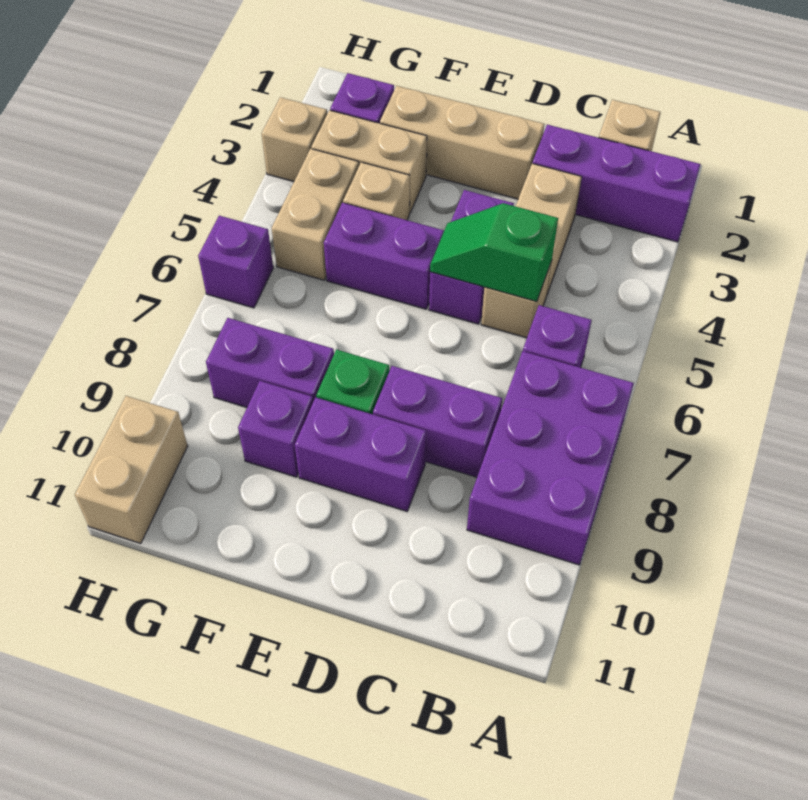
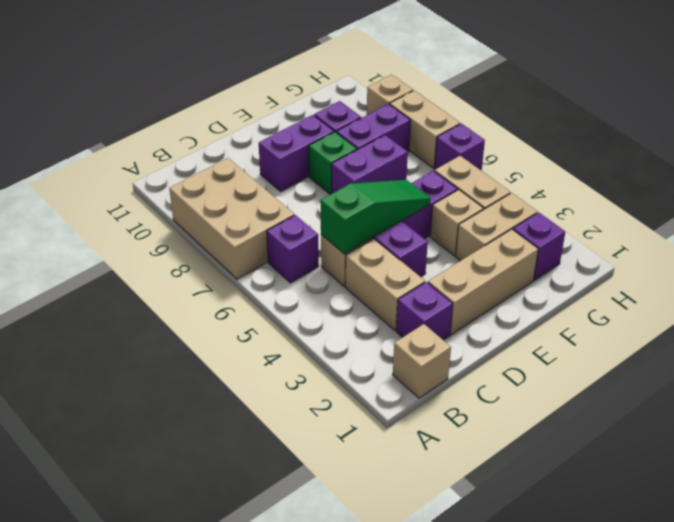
purple brick A2:C2 level 1 -> purple brick C2 level 1
purple brick A7:B9 level 1 -> tan brick A7:B9 level 1
green slope C5:D5 level 2 top C -> green slope C5:E5 level 2 top C
purple brick C8:D8 level 1 -> purple brick E7:F7 level 1
tan brick H3 level 1 -> tan brick H9 level 1
tan brick H10:H11 level 1 -> tan brick H7:H8 level 1

